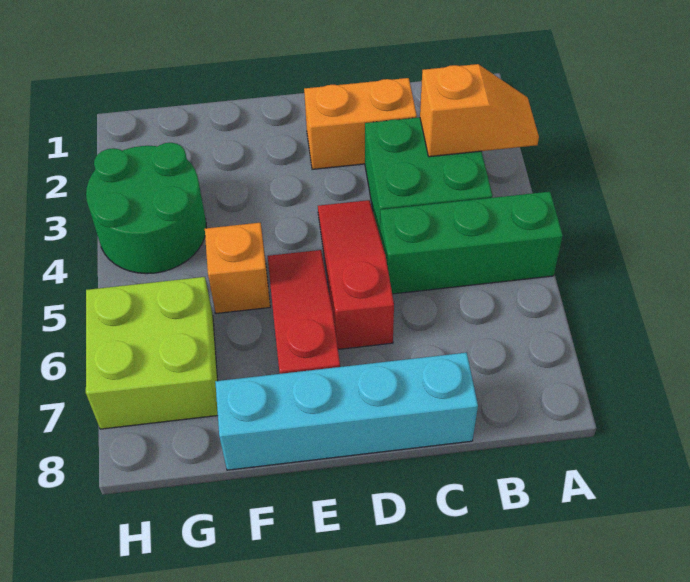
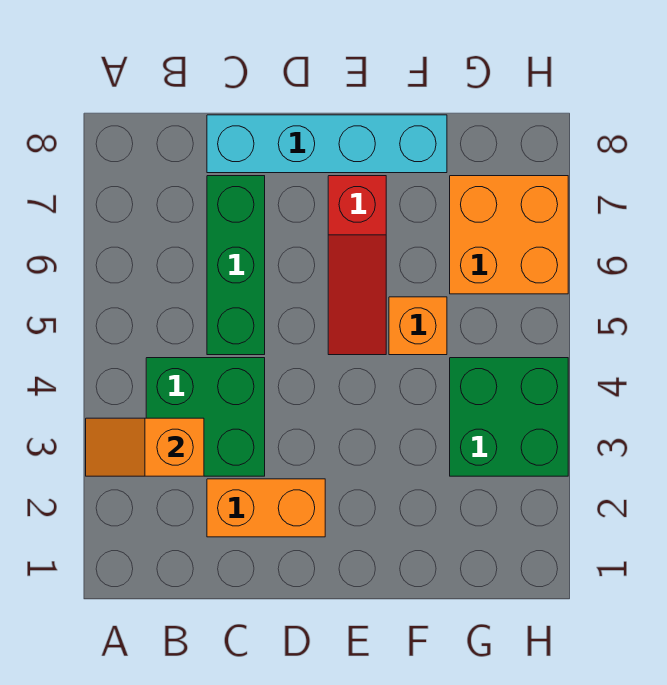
green brick A5:C5 level 1 -> green brick C5:C7 level 1
red slope D4:D6 level 1 top 6 -> none
green round brick G3:H4 level 1 -> green brick G3:H4 level 1
lime brick G6:H7 level 1 -> orange brick G6:H7 level 1

